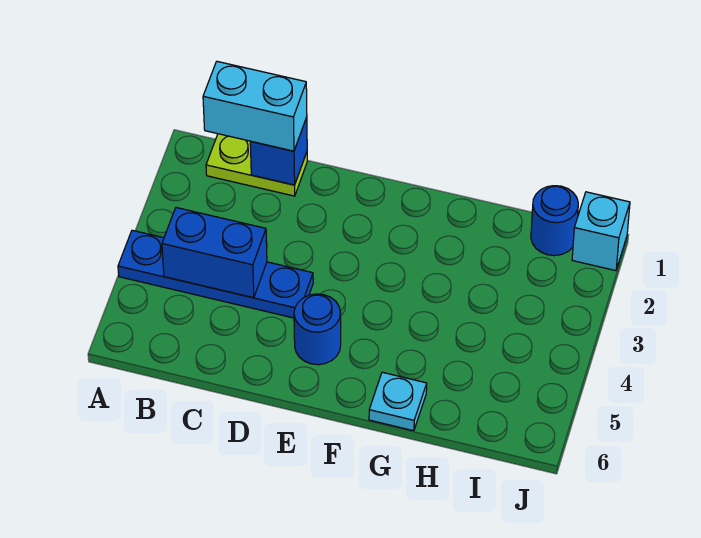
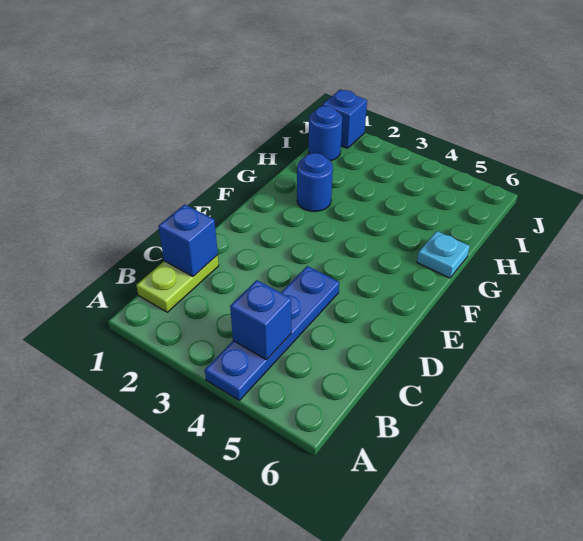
cyan brick B1:C1 level 3 -> none
blue brick B4:C4 level 2 -> blue brick B4 level 2
blue round brick E5 level 1 -> blue round brick G2 level 1
cyan brick J1 level 1 -> blue brick J1 level 1

